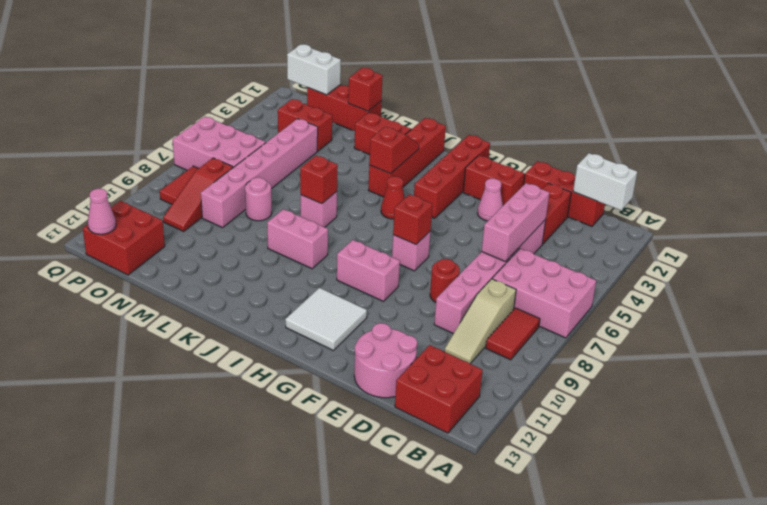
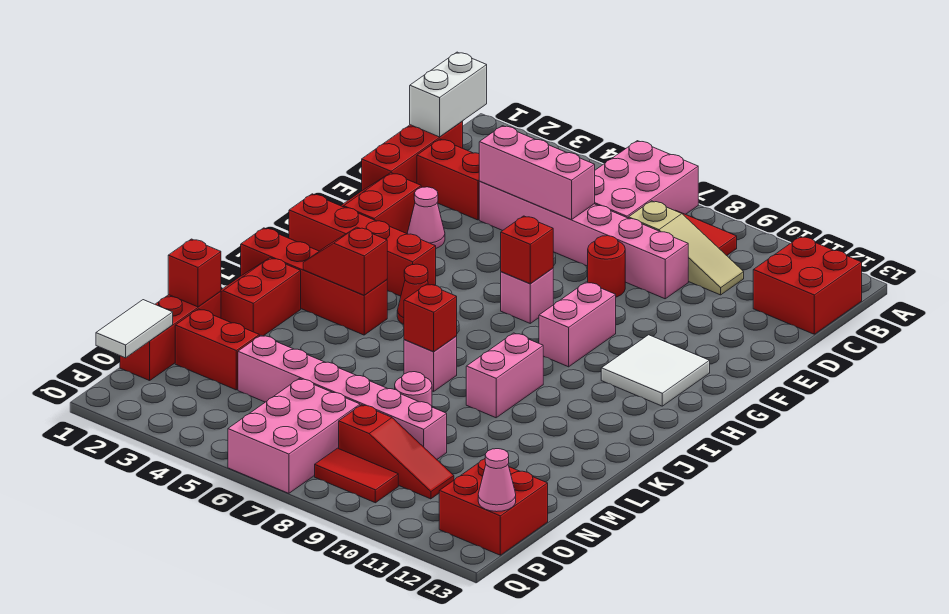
pink round brick D12:E13 level 1 -> none
red brick N3:O3 level 1 -> red brick N2:N3 level 1
white brick O1:P1 level 2 -> white tile O1:P1 level 2

